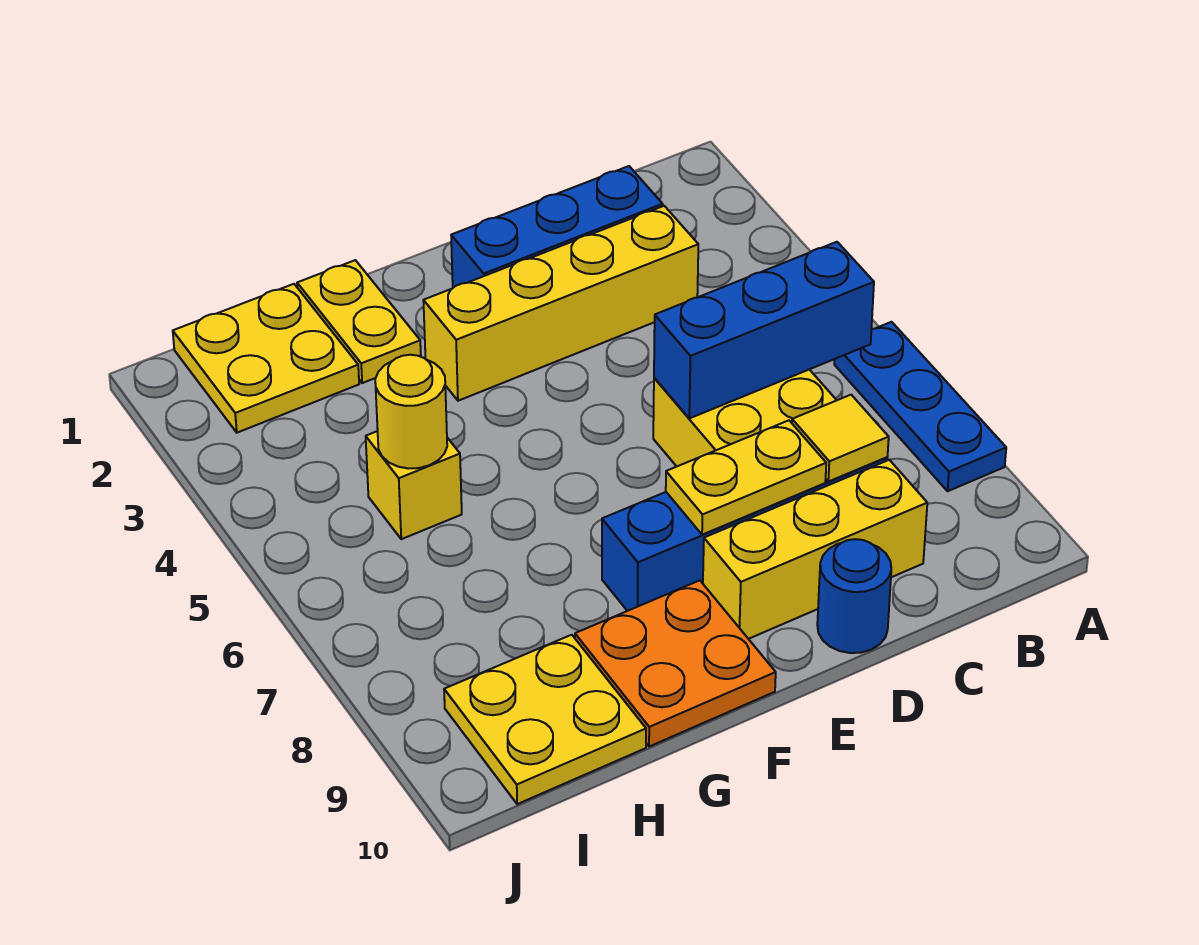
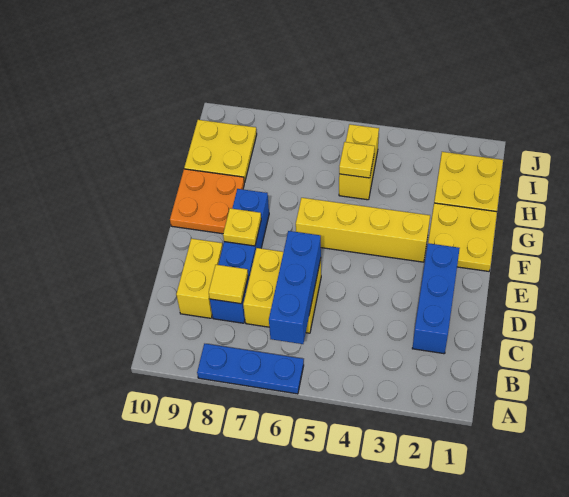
yellow brick C3:F3 level 1 -> yellow brick F3:F6 level 1
yellow brick C9:E9 level 1 -> yellow brick C9:D9 level 1
yellow plate D8:E8 level 2 -> yellow plate E8 level 2
blue round brick D10 level 1 -> none
yellow plate G1:G2 level 1 -> yellow plate F1:G2 level 1
yellow brick H5 level 1 -> yellow brick H5:I5 level 1
yellow round brick H5 level 2 -> yellow plate H5 level 2

